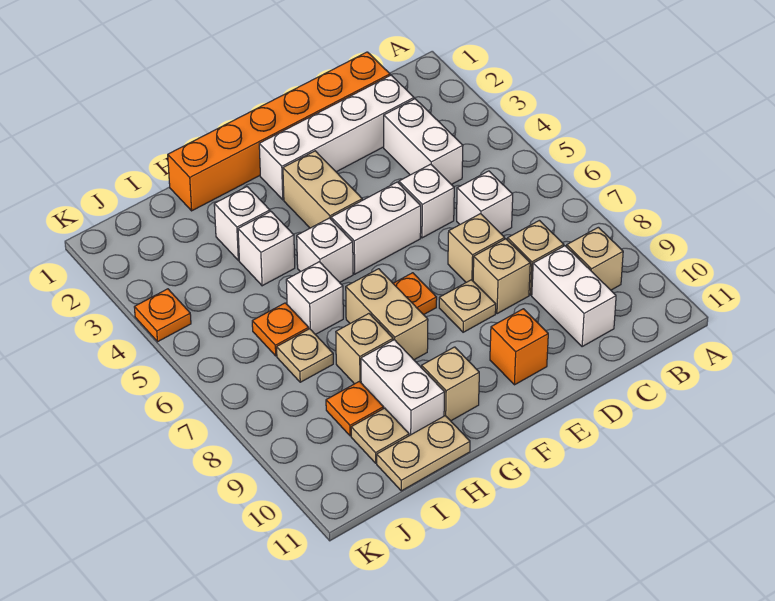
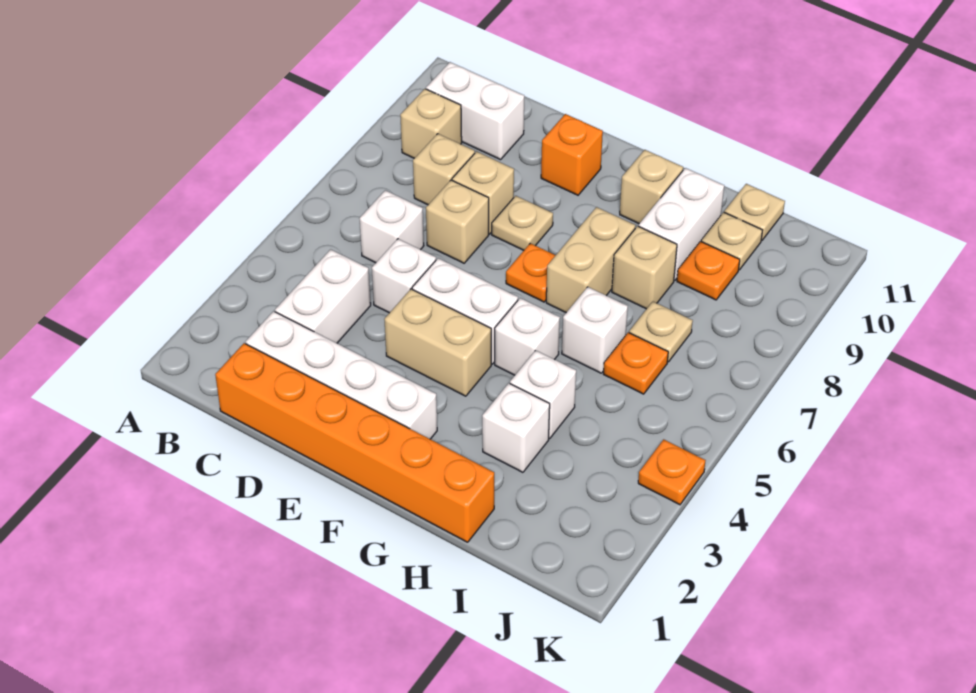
white brick C9:C10 level 1 -> white brick B10:C10 level 1
tan brick F3:F4 level 1 -> tan brick E4:F4 level 1
tan plate H11:I11 level 1 -> tan plate I11 level 1

